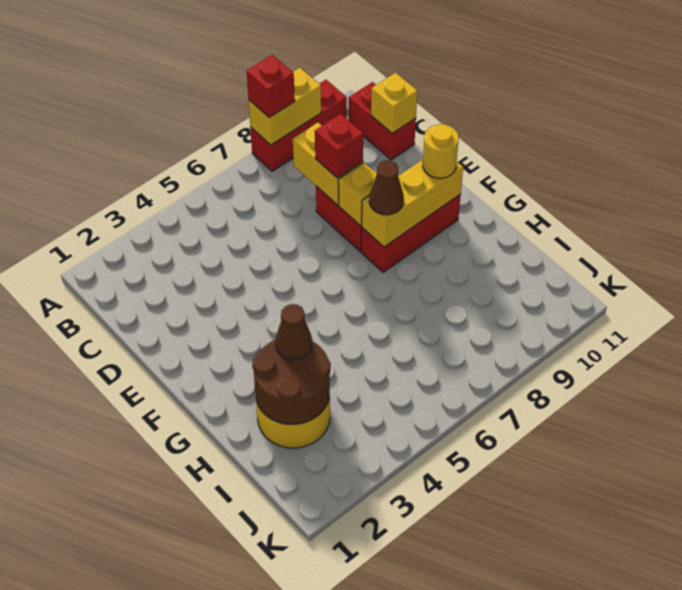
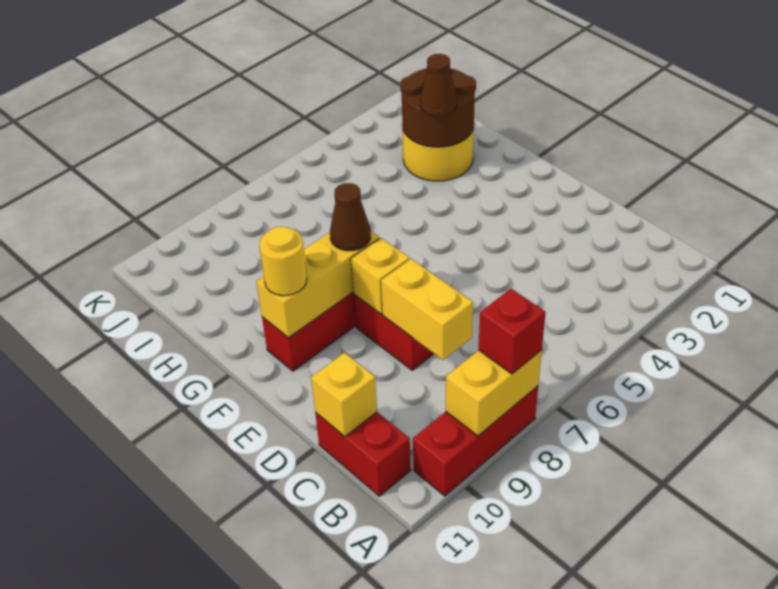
red brick D8 level 3 -> none

